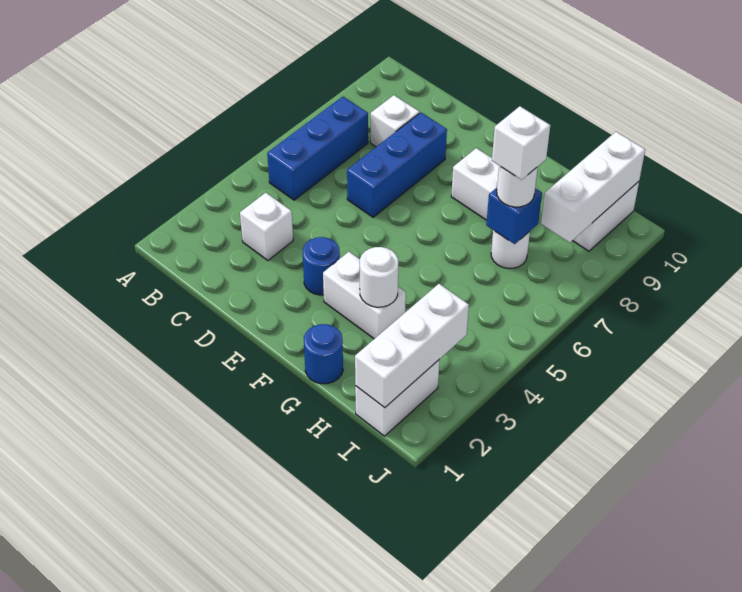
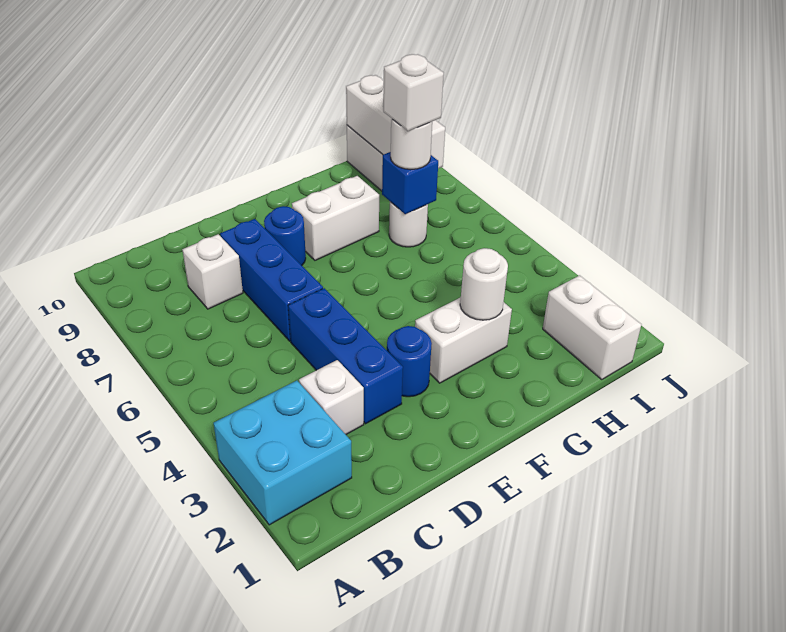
none -> cyan brick A2:B3 level 1
blue brick B5:B7 level 1 -> blue brick D3:D5 level 1
blue round brick G1 level 1 -> blue round brick E8 level 1
white brick I1:I3 level 2 -> none

